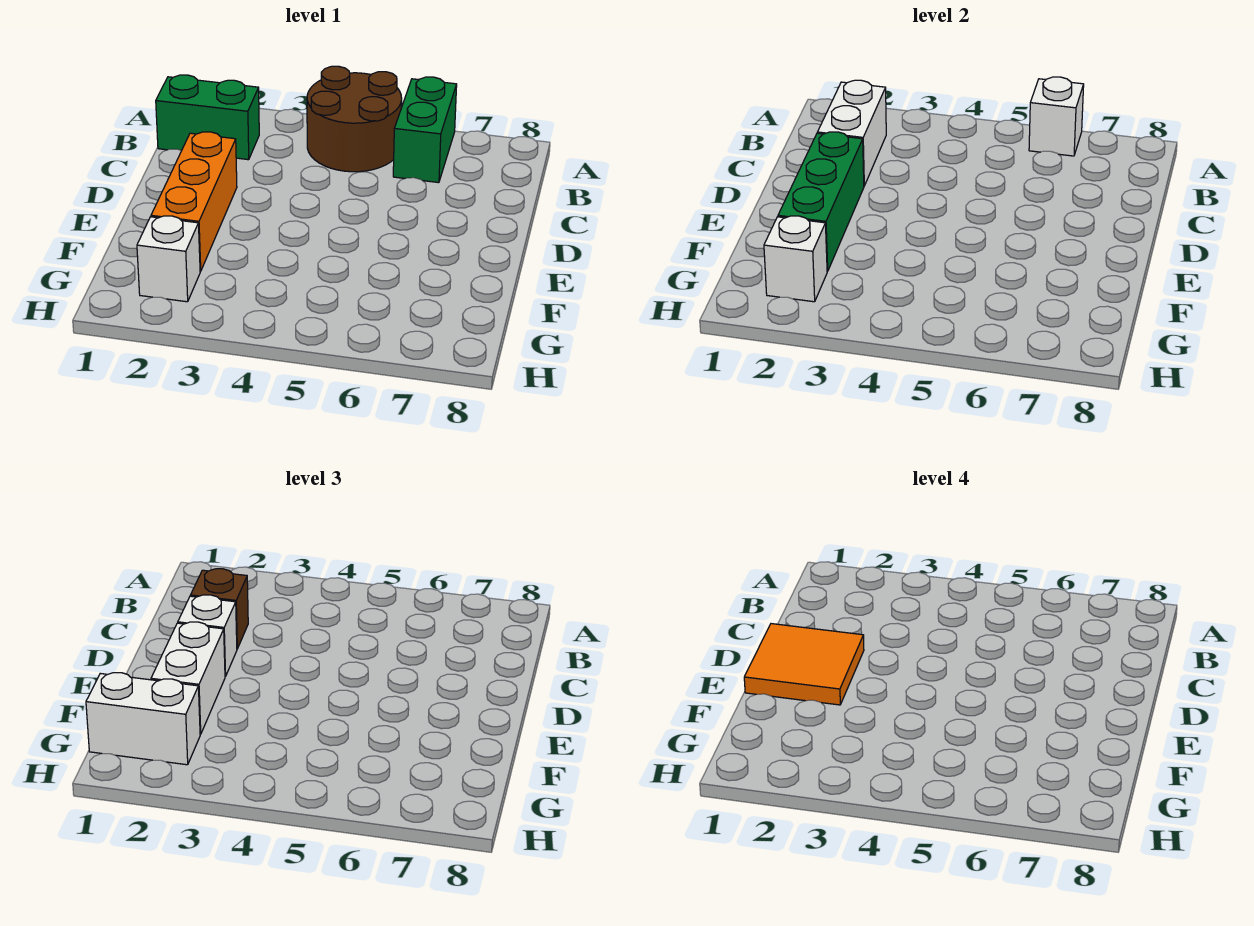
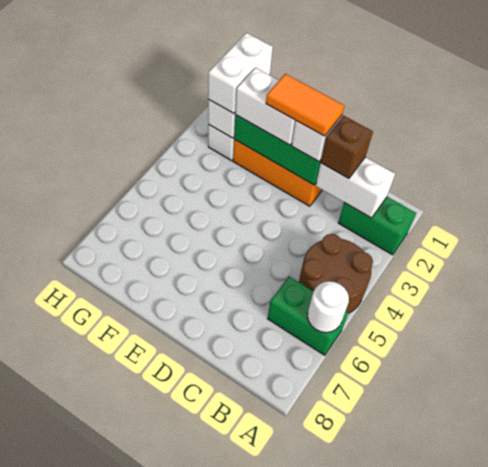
white brick A6 level 2 -> white round brick A6 level 2
green brick B1:B2 level 1 -> green brick A2:B2 level 1
orange tile D1:E2 level 4 -> orange tile D2:E2 level 4

